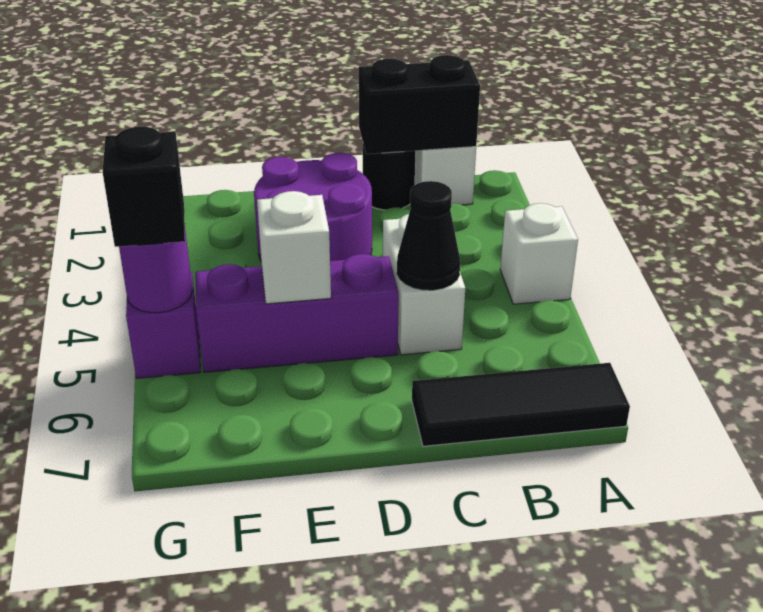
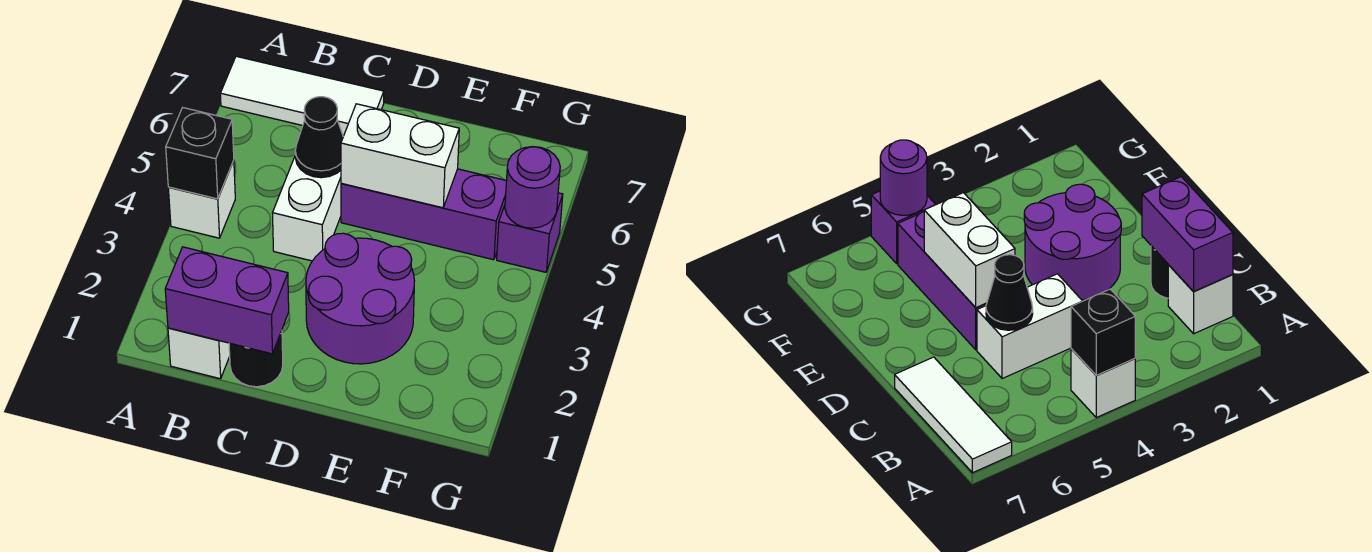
black tile A7:C7 level 1 -> white tile A7:C7 level 1
black brick B1:C1 level 2 -> purple brick B1:C1 level 2
white brick E5 level 2 -> white brick D5:E5 level 2
black brick G5 level 3 -> black brick A4 level 2

